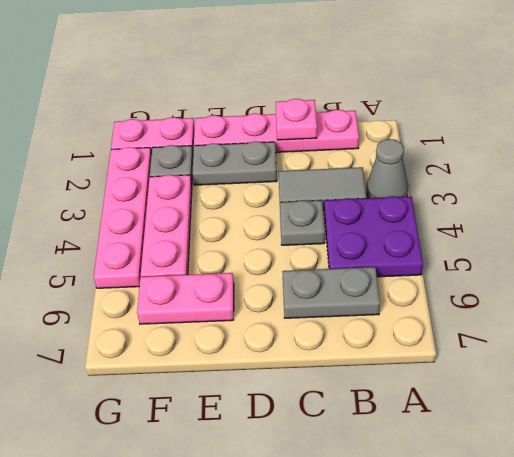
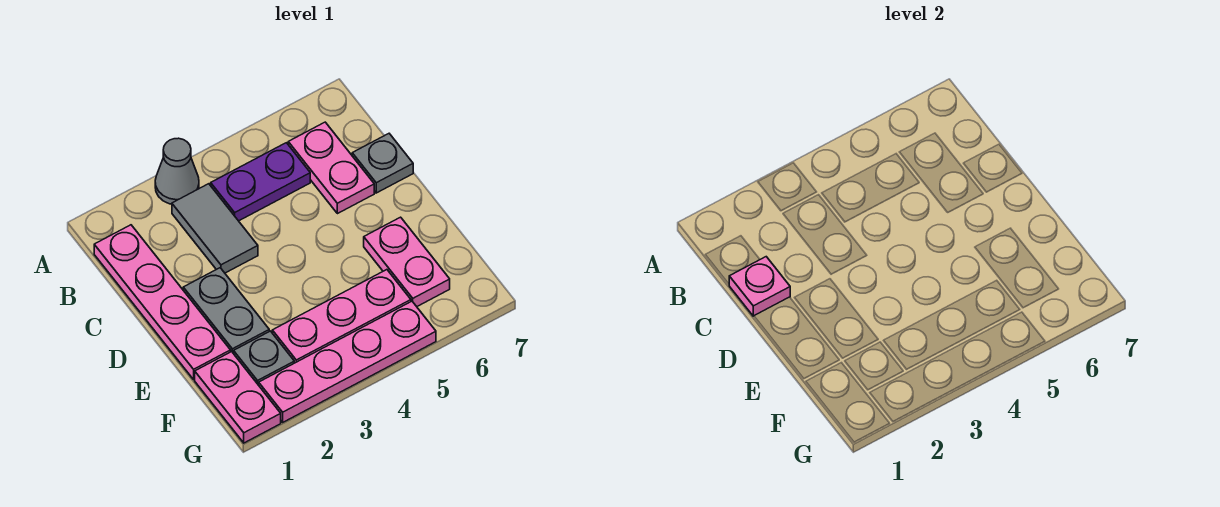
purple plate A4:B5 level 1 -> purple plate B4:B5 level 1
grey plate B6:C6 level 1 -> pink plate B6:C6 level 1
grey plate C4 level 1 -> grey plate C7 level 1

